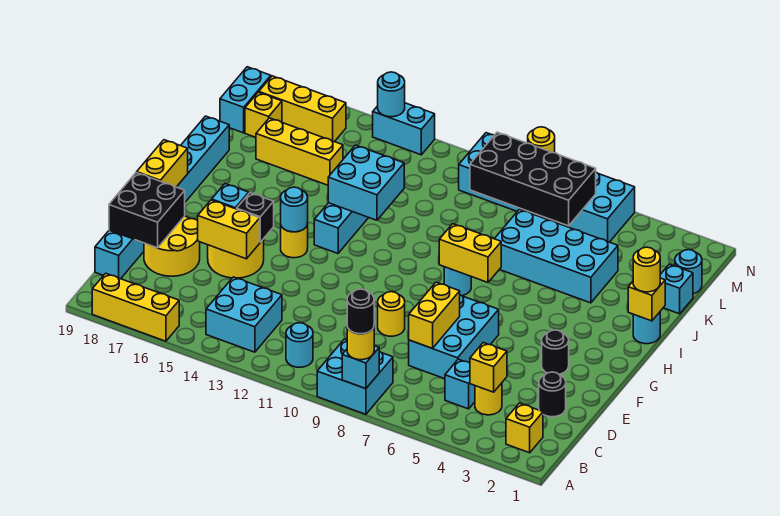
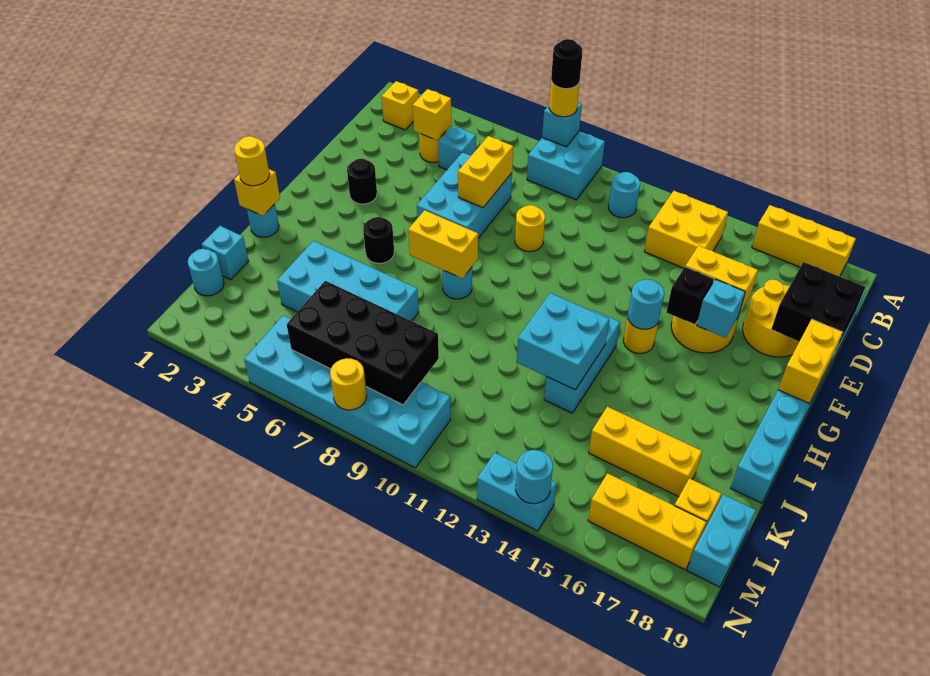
cyan brick B13:C14 level 1 -> yellow brick B13:C14 level 1
black round brick D2 level 1 -> black round brick H5 level 1

